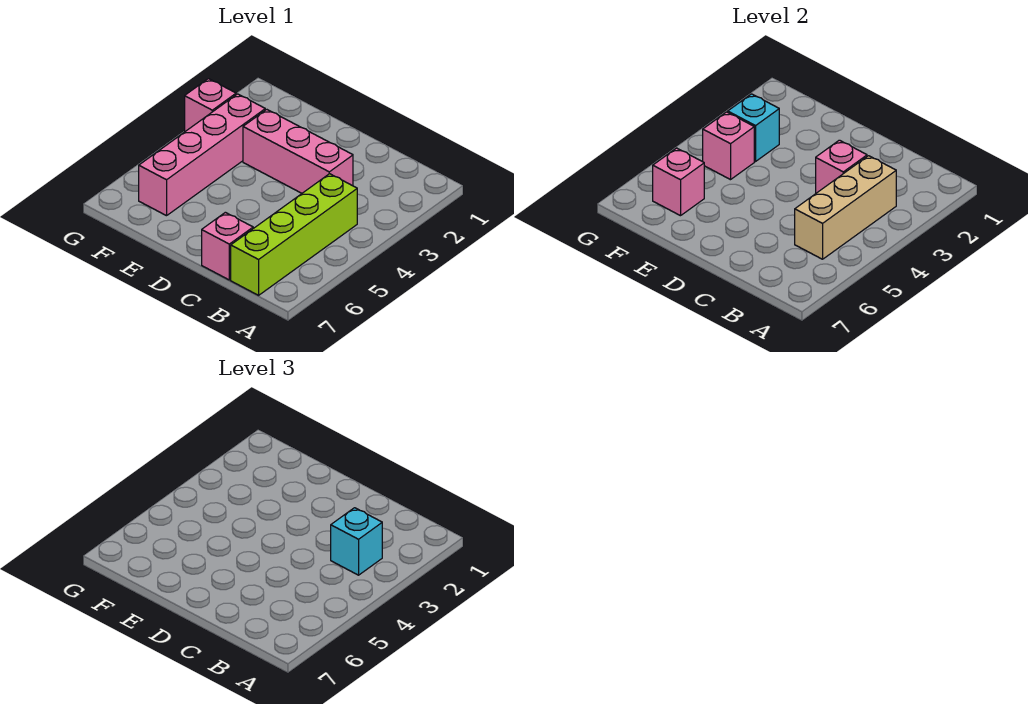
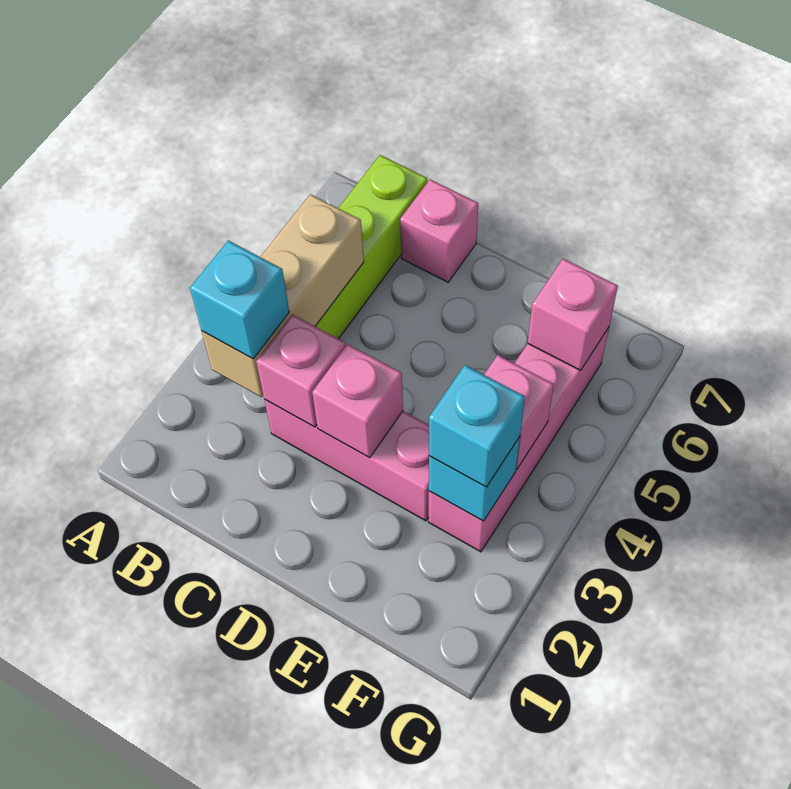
none -> cyan brick F3 level 3
pink brick G3 level 1 -> pink brick D3 level 2

